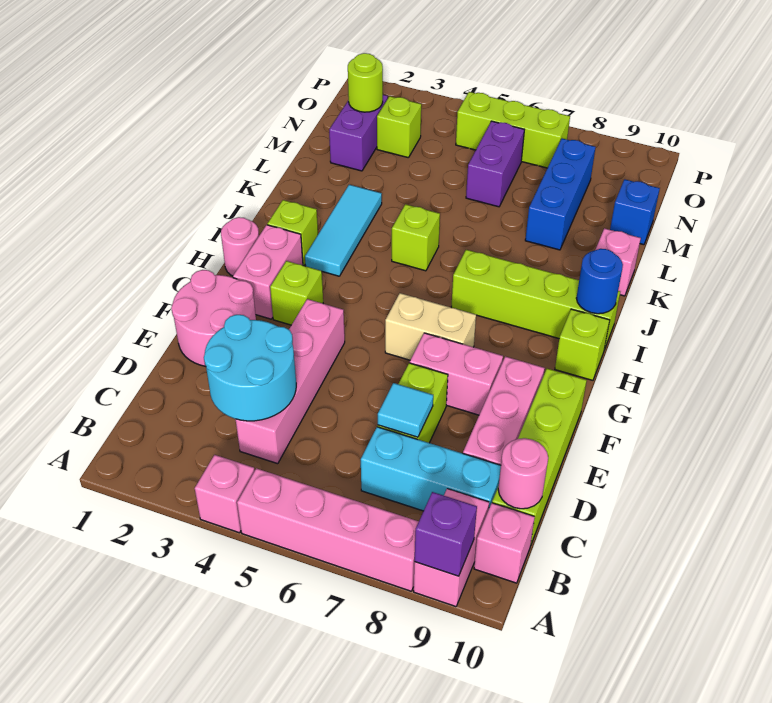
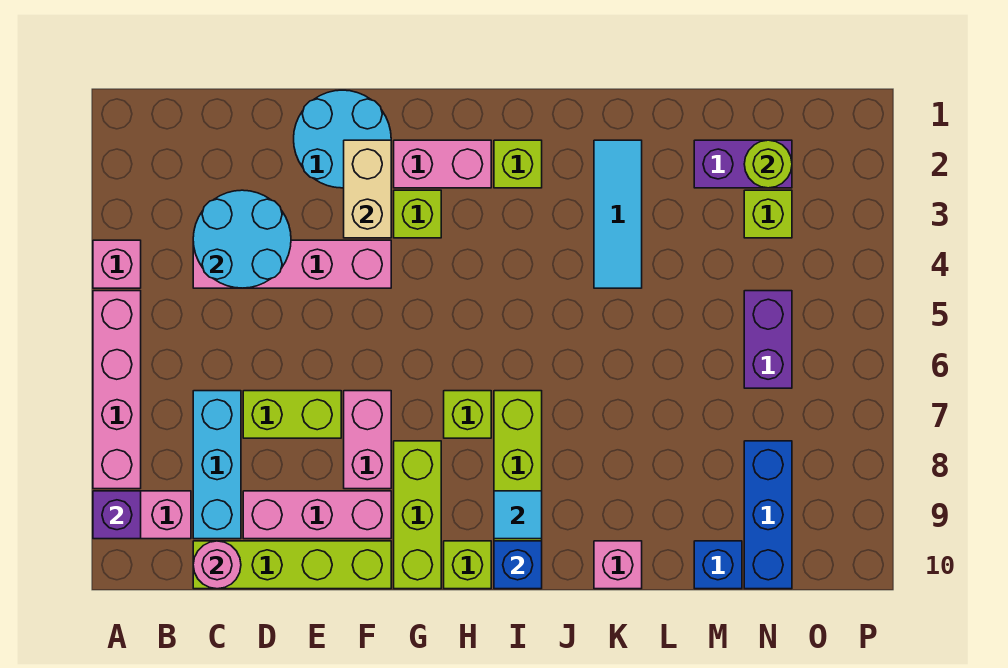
pink brick B10 level 1 -> none
cyan tile D7 level 2 -> cyan tile I9 level 2
pink round brick E1:F2 level 1 -> cyan round brick E1:F2 level 1
tan brick G6:G7 level 1 -> tan brick F2:F3 level 2
pink round brick H1 level 1 -> none
cyan tile I3:K3 level 1 -> cyan tile K2:K4 level 1
blue round brick I10 level 2 -> blue brick I10 level 2
lime brick J5 level 1 -> lime brick H7 level 1
blue brick L8:N8 level 1 -> blue brick N8:N10 level 1
purple brick M6:N6 level 1 -> purple brick N5:N6 level 1
lime brick O5:O7 level 1 -> lime brick G8:G10 level 1

